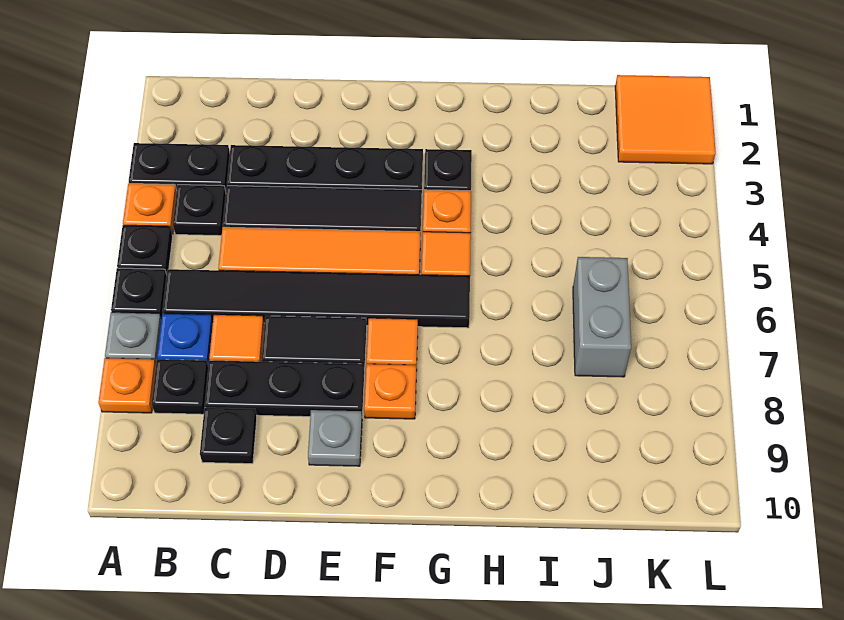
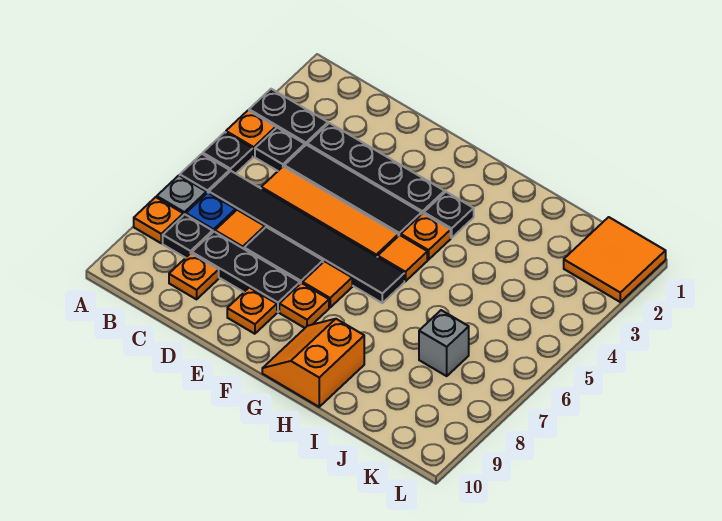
black plate C9 level 1 -> orange plate C9 level 1
grey plate E9 level 1 -> orange plate E9 level 1
none -> orange slope G9:H10 level 1 top H
grey brick J6:J7 level 1 -> grey brick J7 level 1

